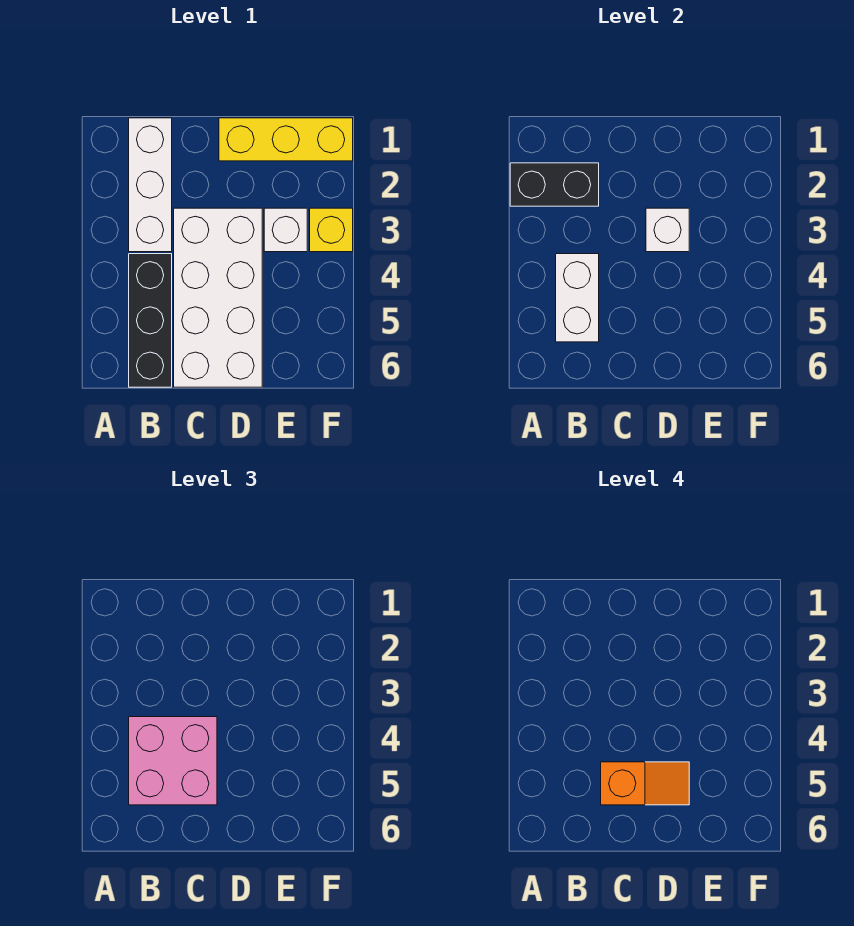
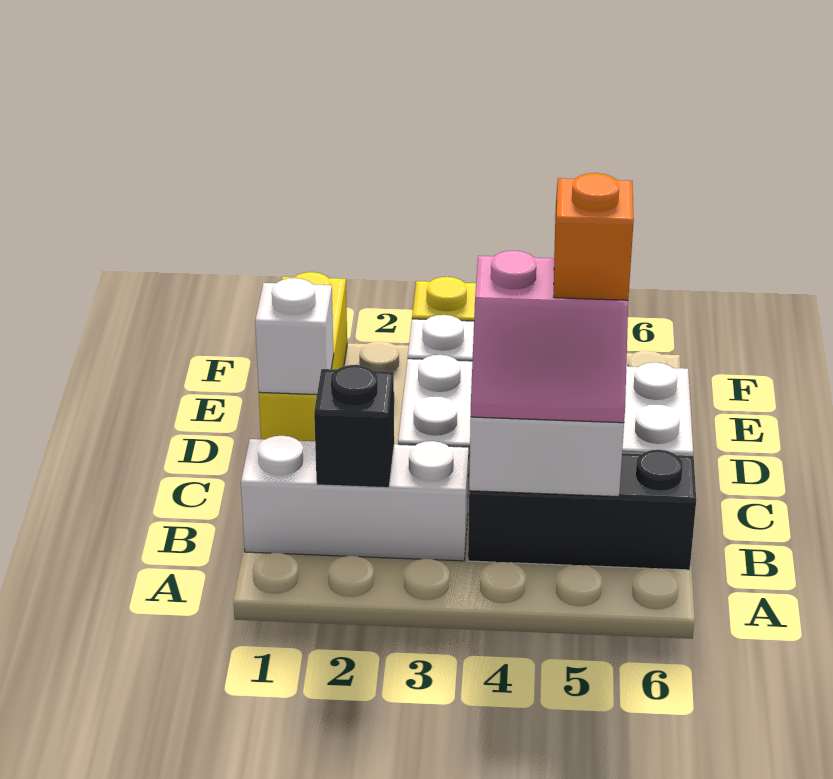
black brick A2:B2 level 2 -> black brick B2 level 2
pink brick B4:C5 level 3 -> pink slope B4:C5 level 3 top C
white brick D3 level 2 -> white brick D1 level 2

